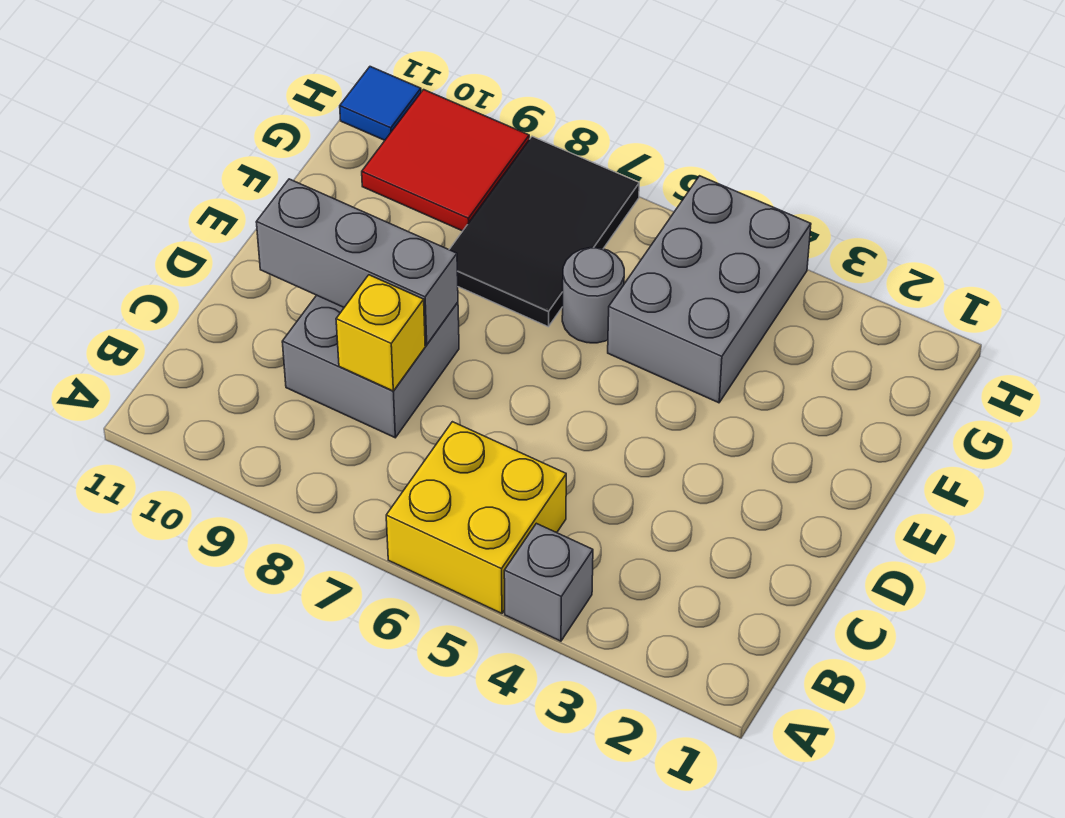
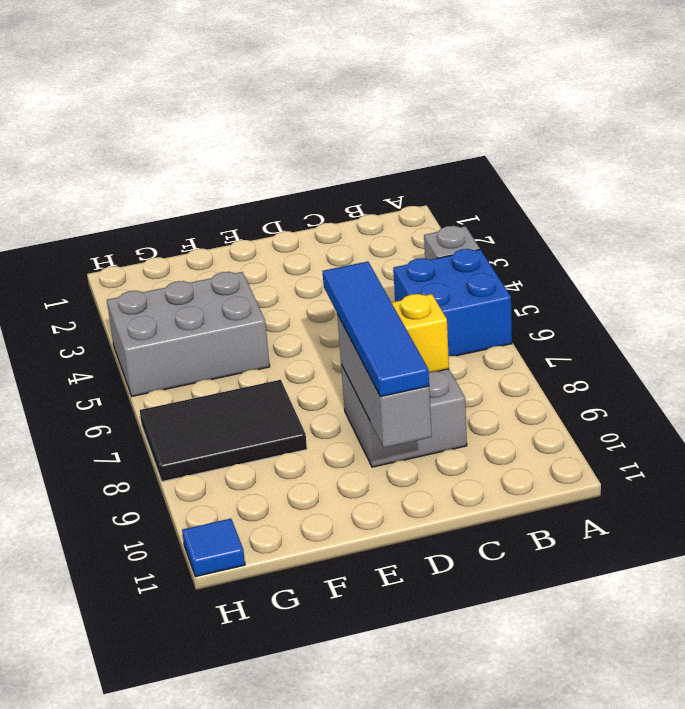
yellow brick A5:B6 level 1 -> blue brick A5:B6 level 1
none -> blue tile D7:D10 level 3
grey round brick F6 level 1 -> none
red tile G9:H10 level 1 -> none

